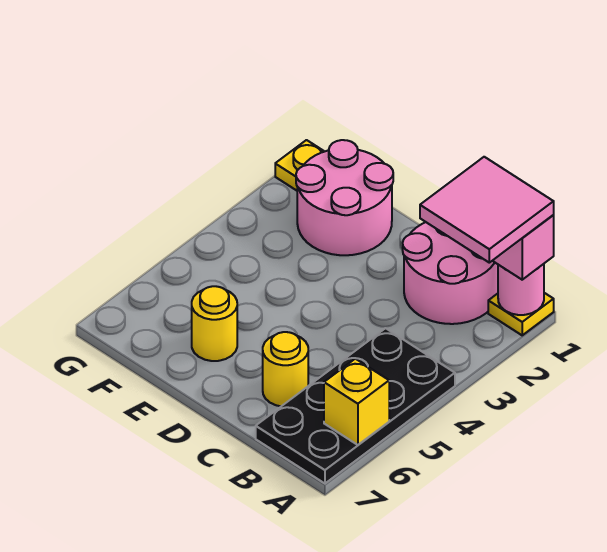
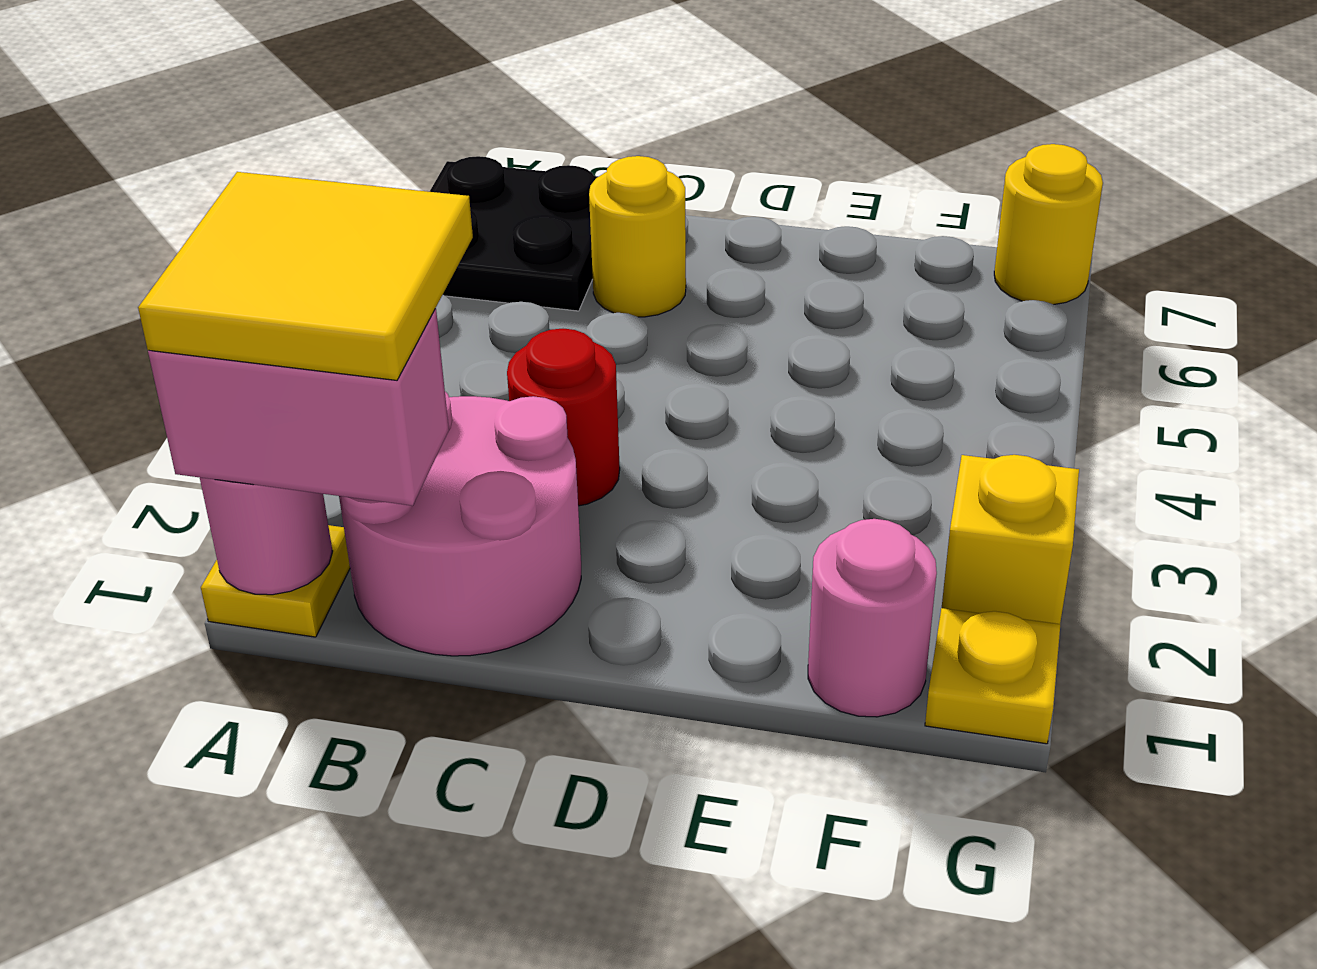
pink tile A1:B2 level 4 -> yellow tile A1:B2 level 4
black plate A4:B7 level 1 -> black plate A6:B7 level 1
yellow brick A6 level 2 -> yellow brick G2 level 1
none -> red round brick C3 level 1
pink round brick E1:F2 level 1 -> pink round brick F1 level 1
yellow round brick E6 level 1 -> yellow round brick G7 level 1

